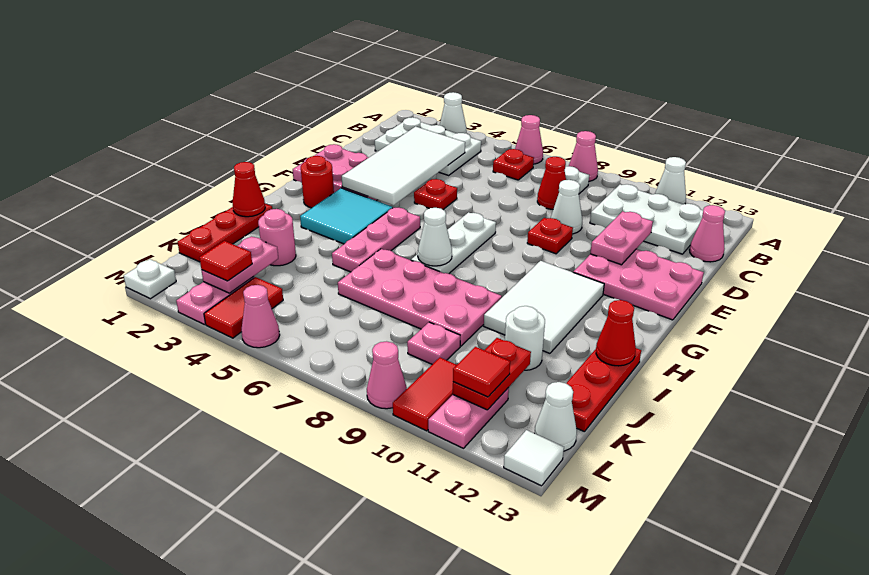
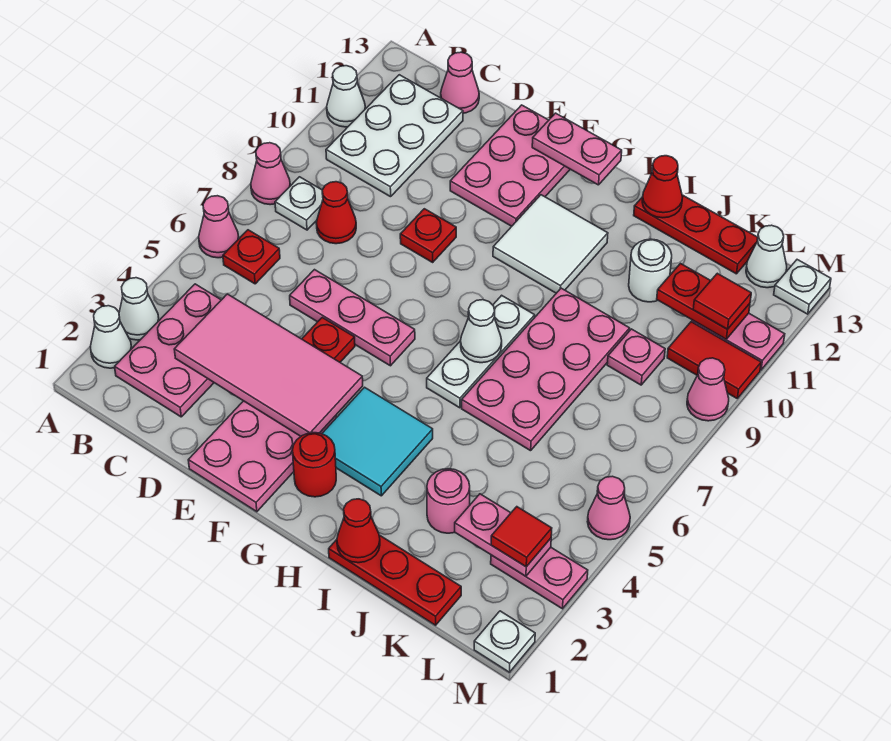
white plate B2:C4 level 1 -> pink plate B2:C4 level 1
white tile C3:F4 level 2 -> pink tile C3:F4 level 2
white cone D9 level 1 -> white cone A2 level 1
pink plate D11:E11 level 2 -> pink plate F13:G13 level 2
white plate F7:H7 level 1 -> white plate H6:H8 level 1
pink plate G5:I5 level 1 -> pink plate D6:F6 level 1
white tile G10:I11 level 1 -> white tile G10:H11 level 1
red tile L4:M4 level 1 -> none
white tile M13 level 1 -> white plate M13 level 1

